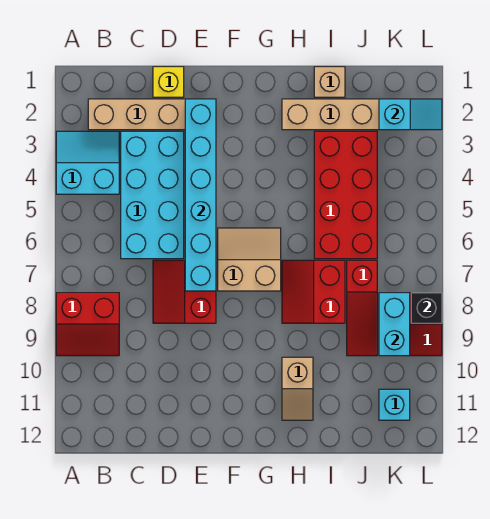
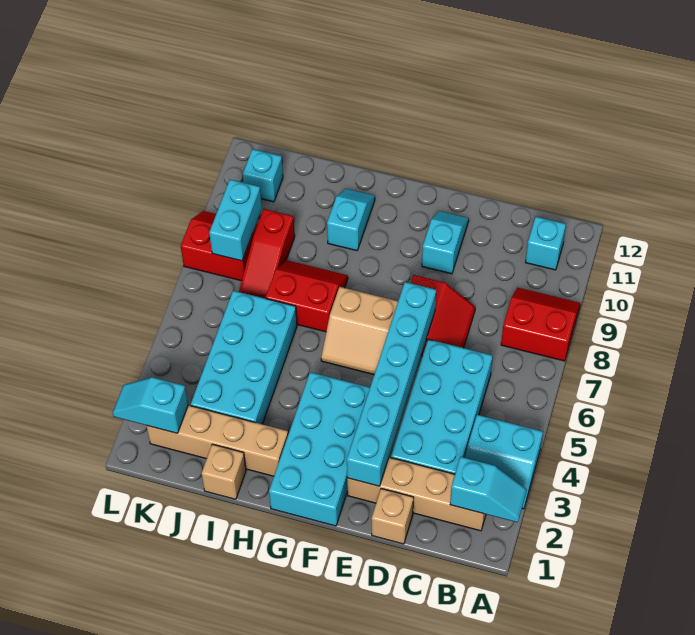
none -> cyan slope A2:B2 level 2 top B
none -> cyan brick B11 level 1
yellow brick D1 level 1 -> tan brick D1 level 1
none -> cyan slope E10:E11 level 1 top 10
none -> cyan brick F1:G4 level 1
red slope H7:I8 level 1 top I -> red slope H7:I8 level 1 top 7
tan slope H10:H11 level 1 top 10 -> cyan slope H10:H11 level 1 top 10
red brick I3:J6 level 1 -> cyan brick I3:J6 level 1
red slope J7:J9 level 1 top 7 -> red slope J7:J9 level 1 top 9
black brick L8 level 2 -> none

